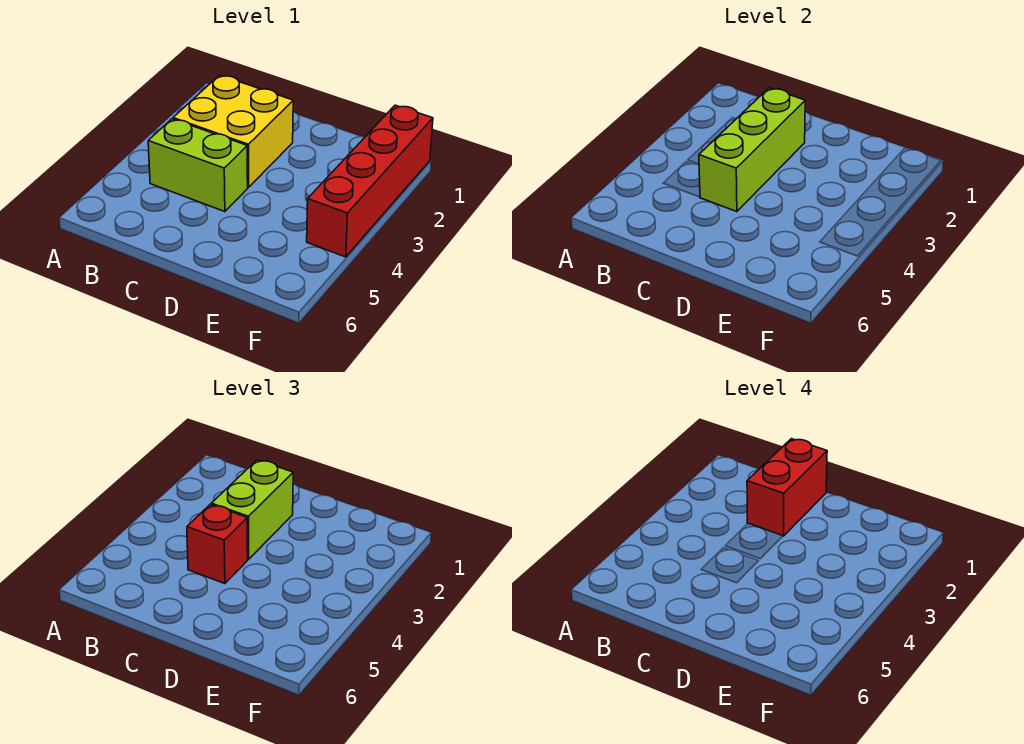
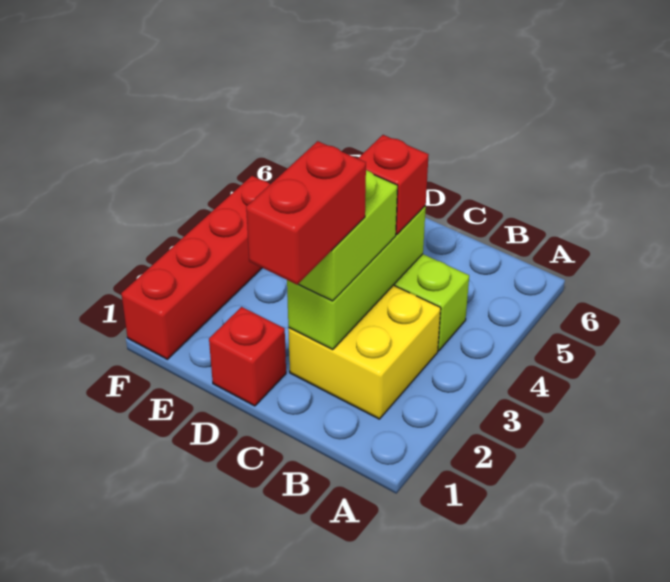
none -> red brick D1 level 1

